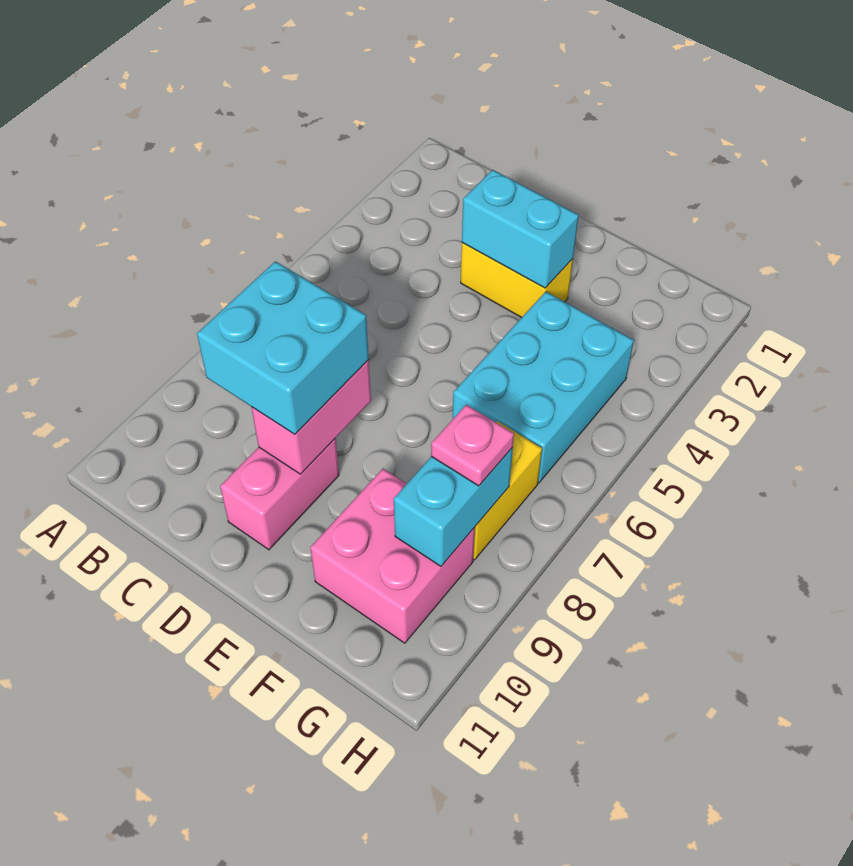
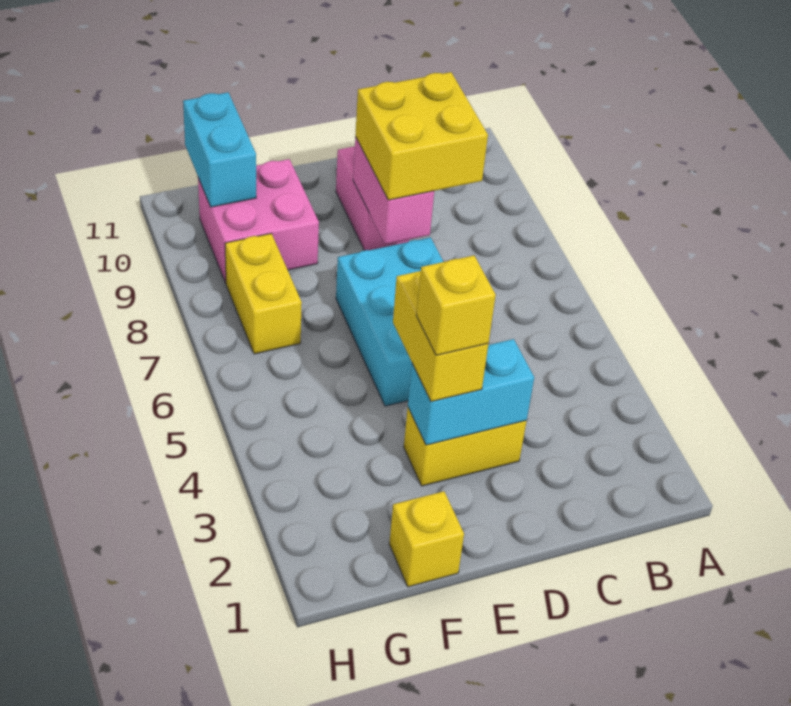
cyan brick C8:D9 level 3 -> yellow brick C8:D9 level 3
none -> yellow brick E3:E4 level 3
none -> yellow brick E3 level 4
none -> yellow brick F1 level 1
cyan brick F4:G6 level 1 -> cyan brick D5:E7 level 1
cyan brick G8:G9 level 2 -> cyan brick G10:G11 level 2
pink plate G8 level 3 -> none

